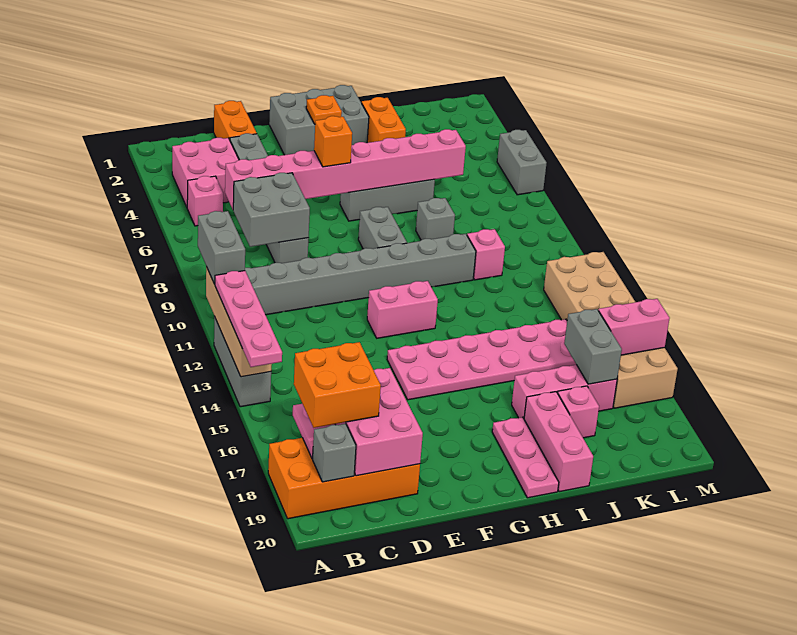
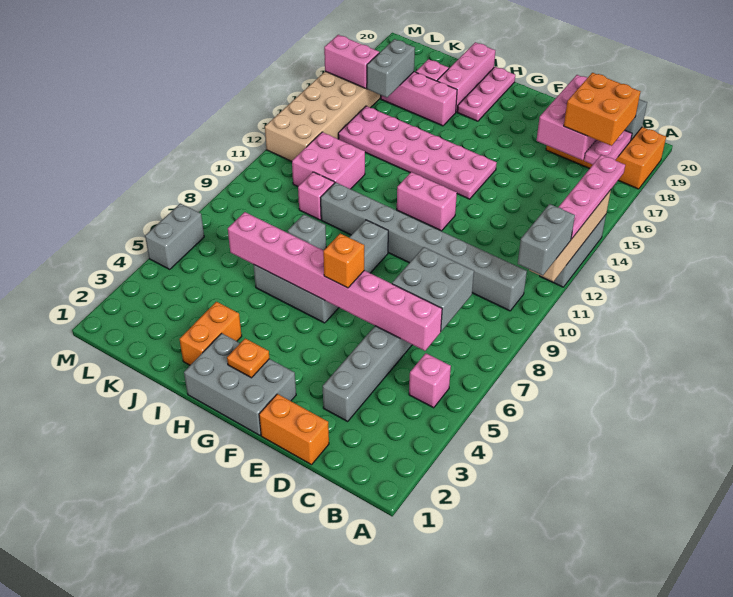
pink brick B3:C4 level 1 -> pink brick J11:K12 level 1
orange brick D1:D2 level 1 -> orange brick D1:E1 level 1

